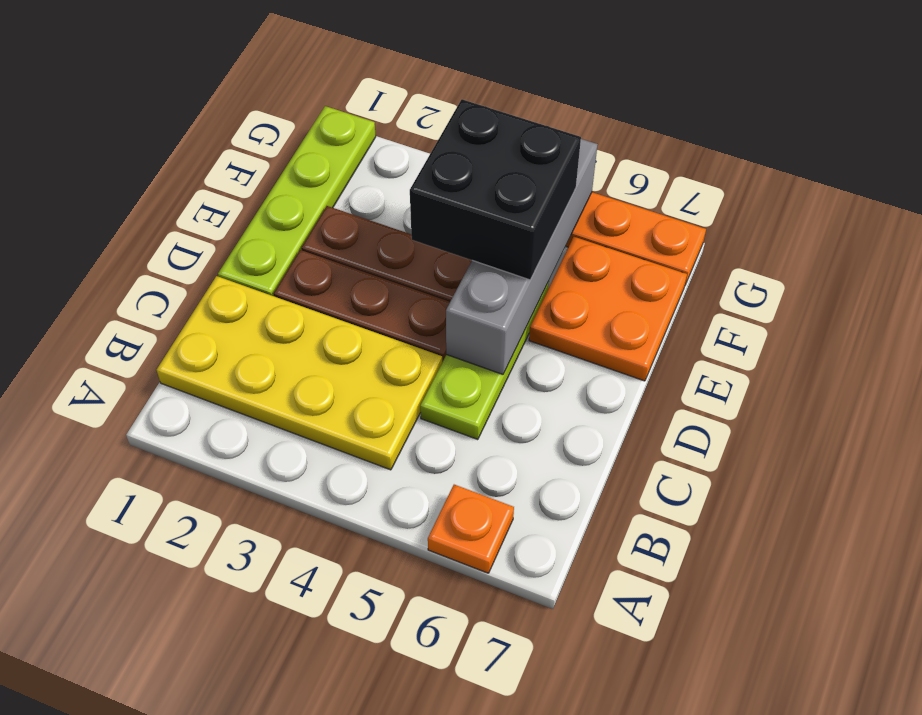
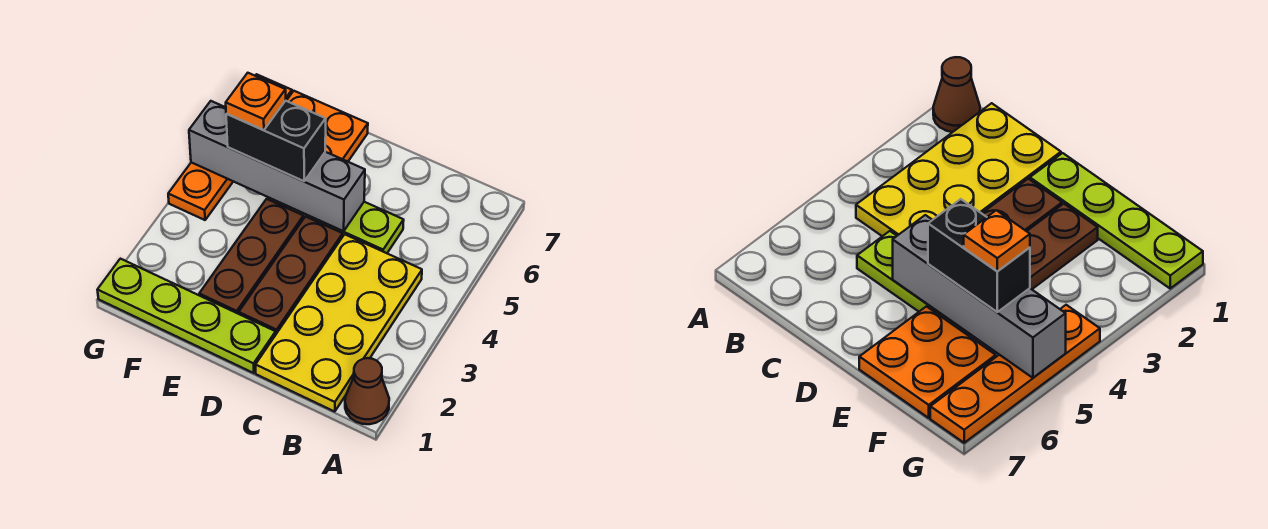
none -> brown cone A1 level 1
orange plate A6 level 1 -> orange plate F5 level 4
black brick E4:F5 level 3 -> black brick E5:F5 level 3

